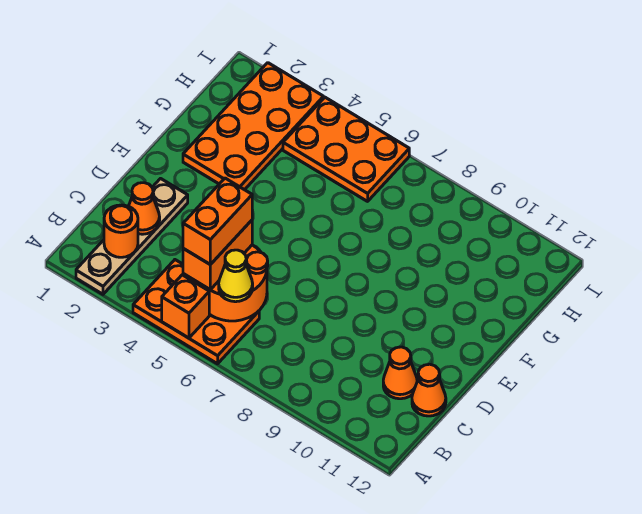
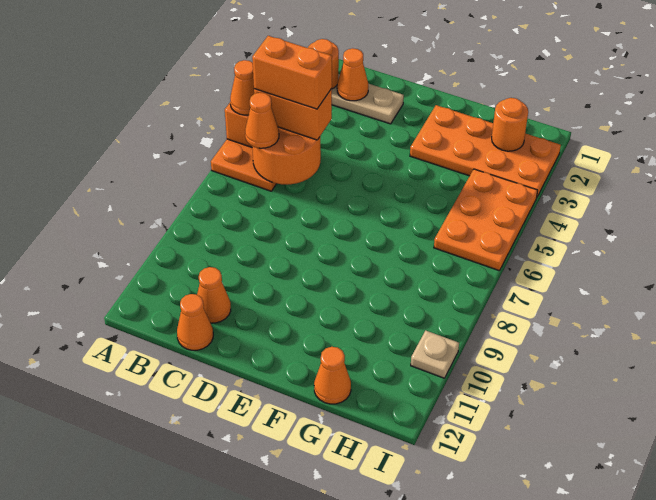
none -> orange cone A5 level 3
yellow cone B6 level 3 -> orange cone B6 level 3
none -> orange cone G12 level 1
none -> orange round brick H2 level 2
none -> tan plate I10 level 1

